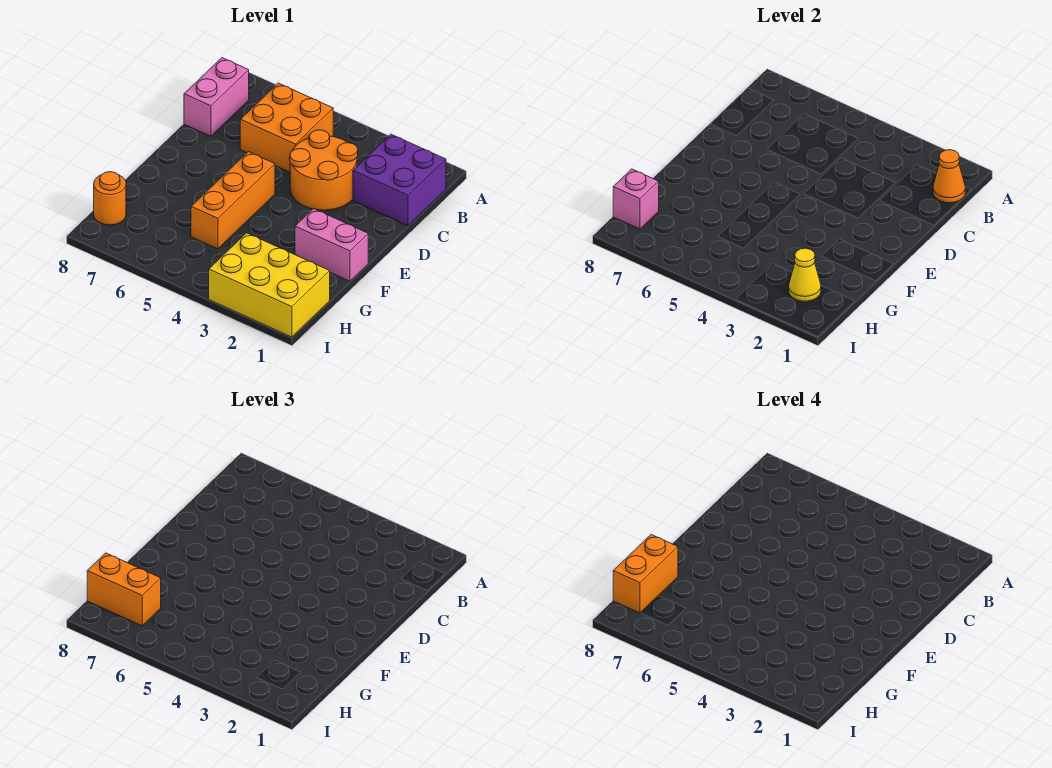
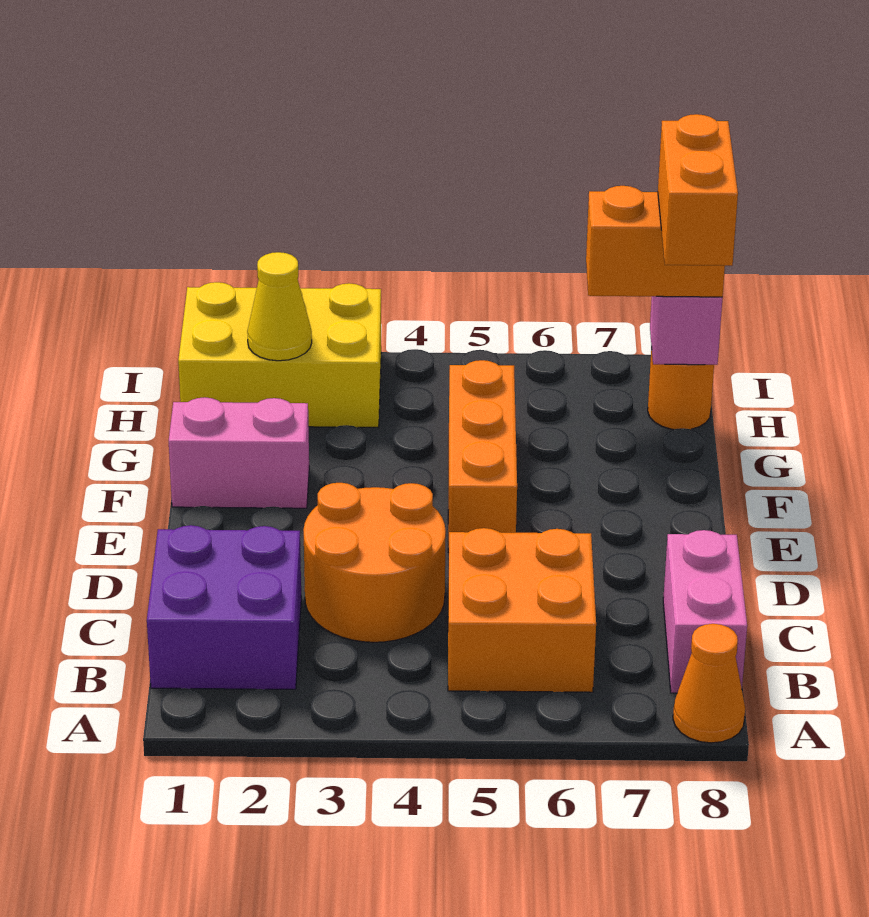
orange cone B1 level 2 -> orange cone A8 level 1

